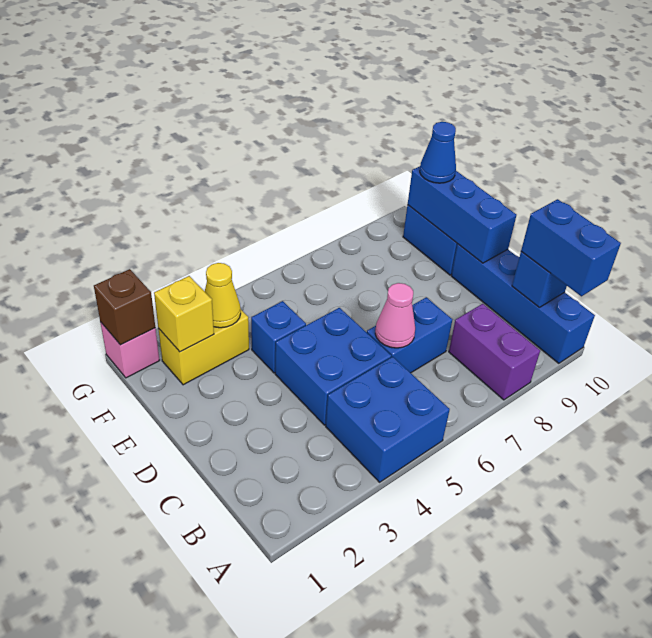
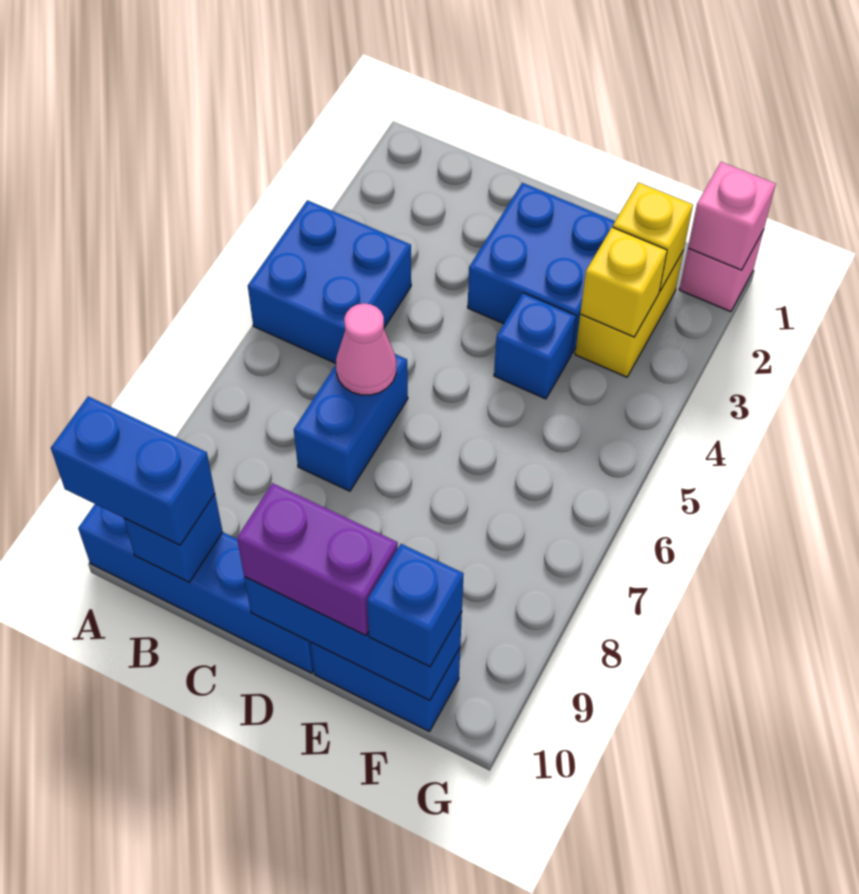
purple brick A8:B8 level 1 -> purple brick D10:E10 level 3
blue brick C4:D5 level 1 -> blue brick D2:E3 level 1
yellow cone F3 level 2 -> yellow brick F3 level 2
blue cone F10 level 3 -> blue brick F10 level 3
brown brick G1 level 2 -> pink brick G1 level 2

